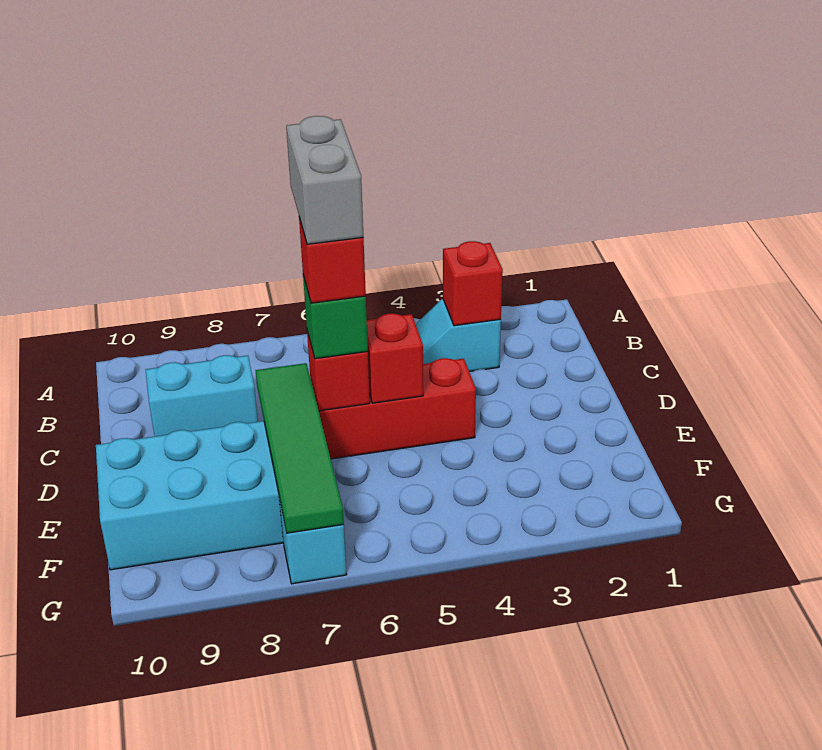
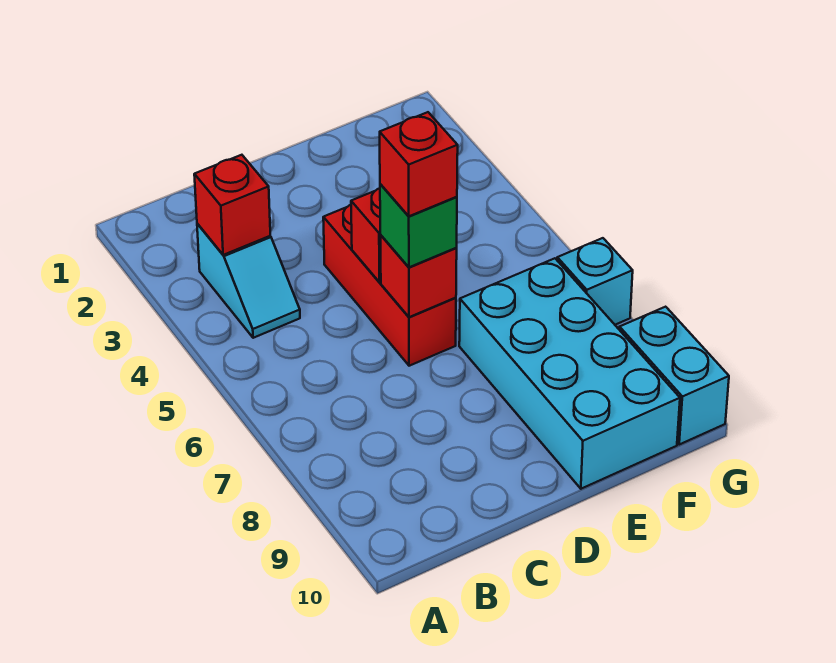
grey brick C6:D6 level 5 -> none
cyan brick C8:C9 level 1 -> cyan brick G9:G10 level 1
green tile D7:G7 level 2 -> none

